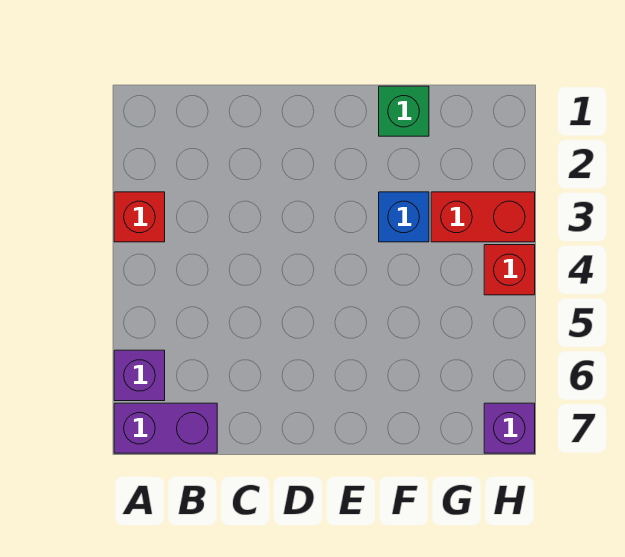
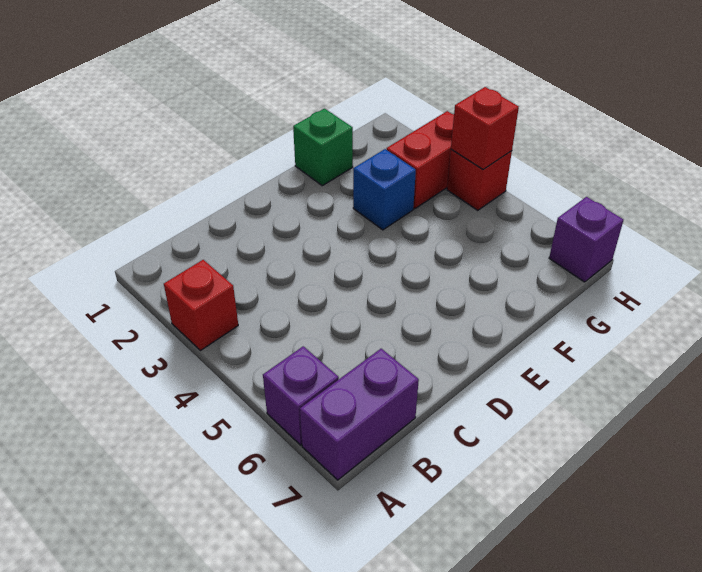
none -> red brick H4 level 2

